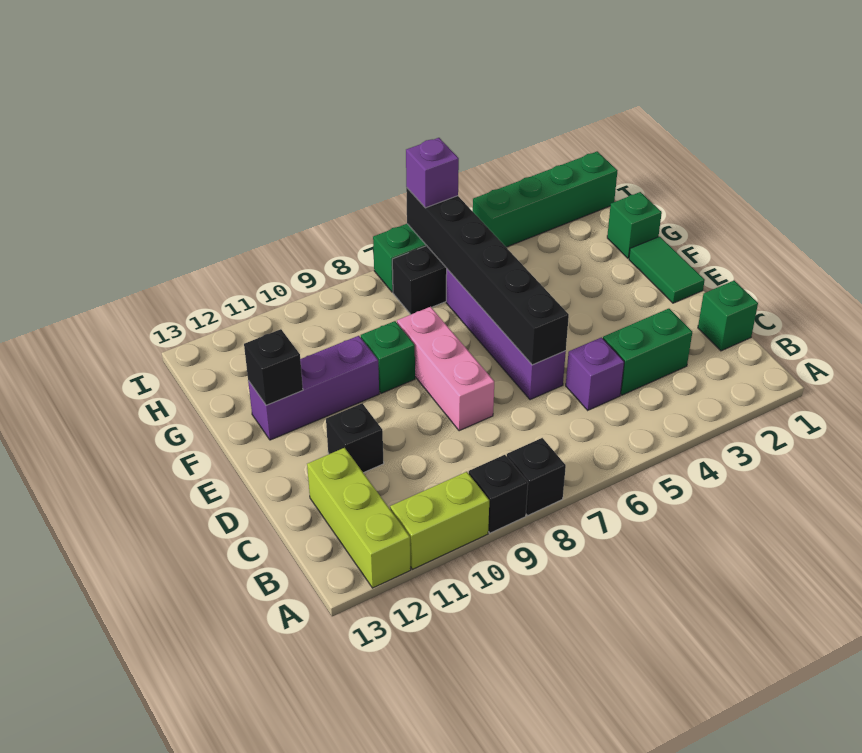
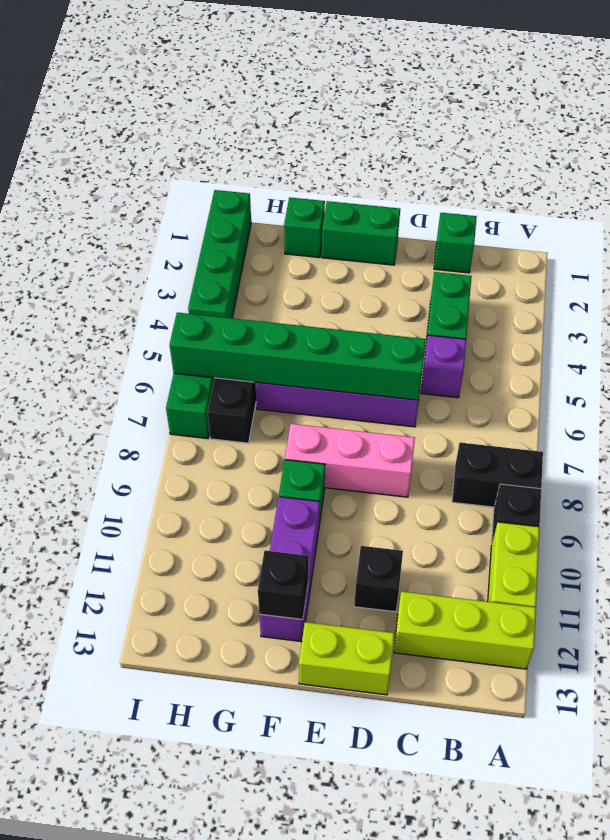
black brick A8 level 1 -> black brick A8:B8 level 1
black brick D6:I6 level 2 -> green brick D6:I6 level 2
none -> lime brick D13:E13 level 1
green tile E1:F1 level 1 -> green brick E1:F1 level 1
purple brick I6 level 3 -> none

